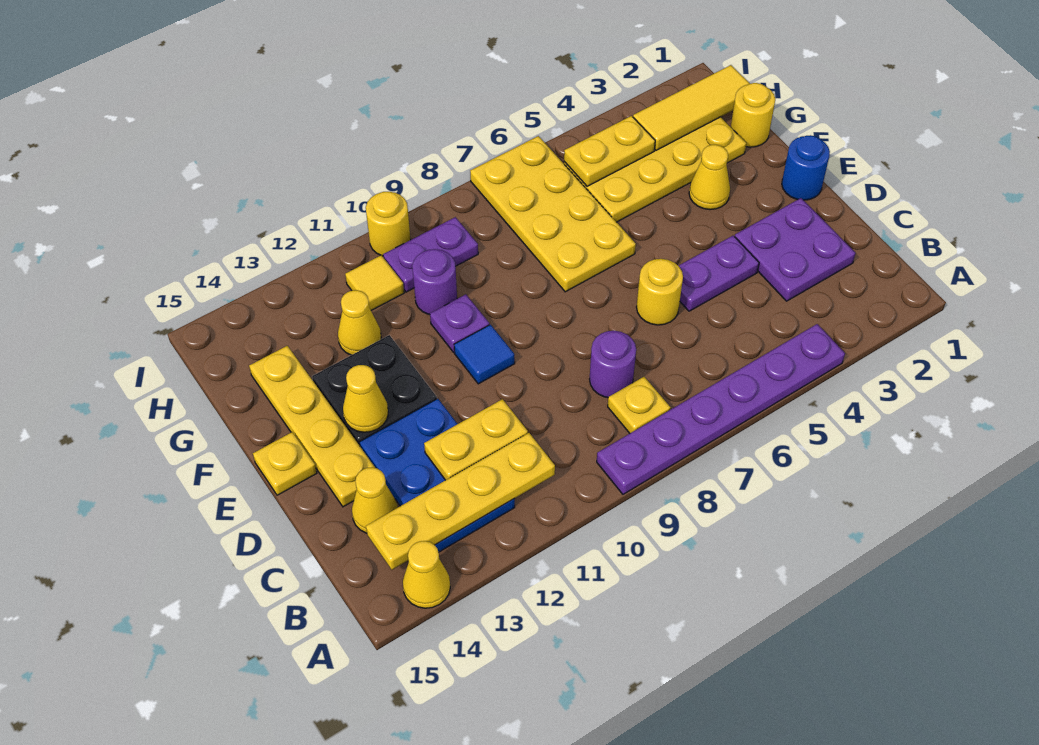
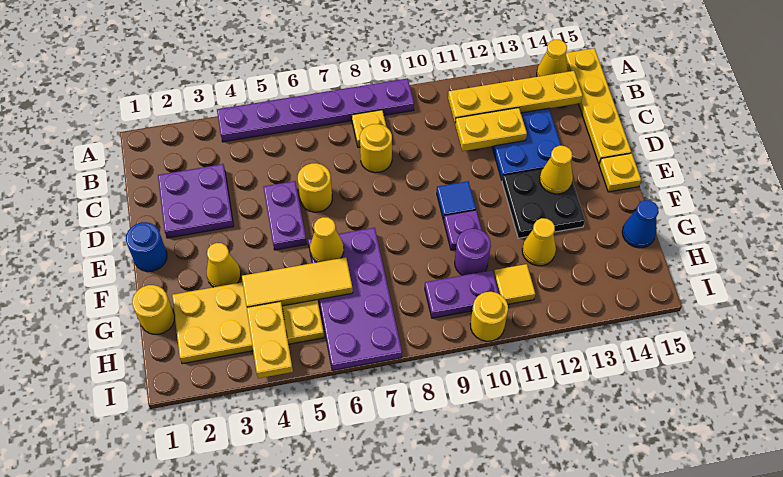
purple round brick C8 level 1 -> yellow round brick C8 level 1
yellow cone C14 level 1 -> yellow cone F6 level 2
purple plate D4:D5 level 1 -> purple plate D5:E5 level 1
yellow plate D14:G14 level 1 -> yellow plate A15:D15 level 1
yellow plate F6:I7 level 1 -> purple plate F6:I7 level 1
none -> blue cone G15 level 1
yellow tile H1:H3 level 2 -> yellow tile G4:G6 level 2
yellow plate H4:H5 level 2 -> yellow plate H4:I4 level 2

